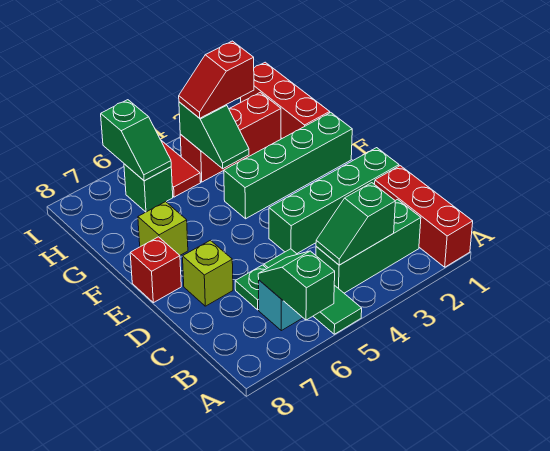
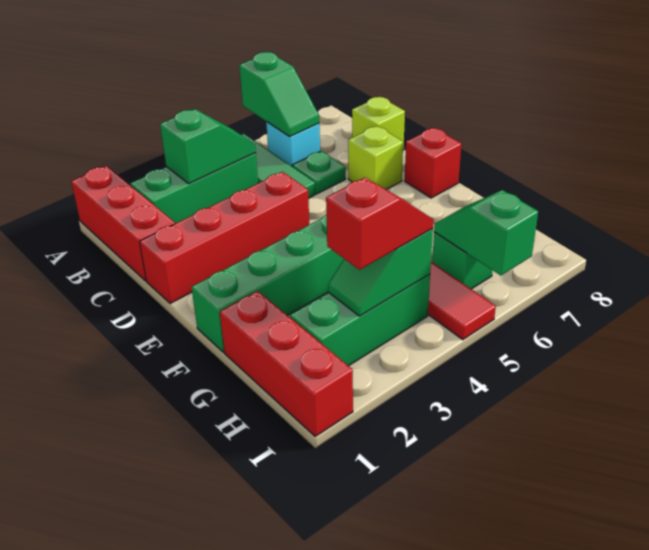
green brick D1:D4 level 1 -> red brick D1:D4 level 1
lime brick F7 level 1 -> lime brick C8 level 1
green slope G4:H4 level 2 top H -> green slope H3:H4 level 2 top 4
red brick H2:H4 level 1 -> green brick H2:H4 level 1

